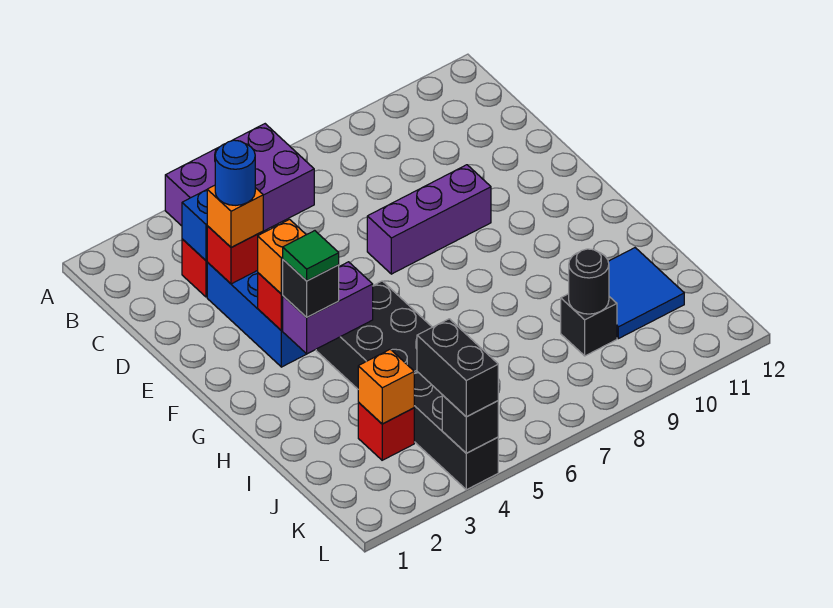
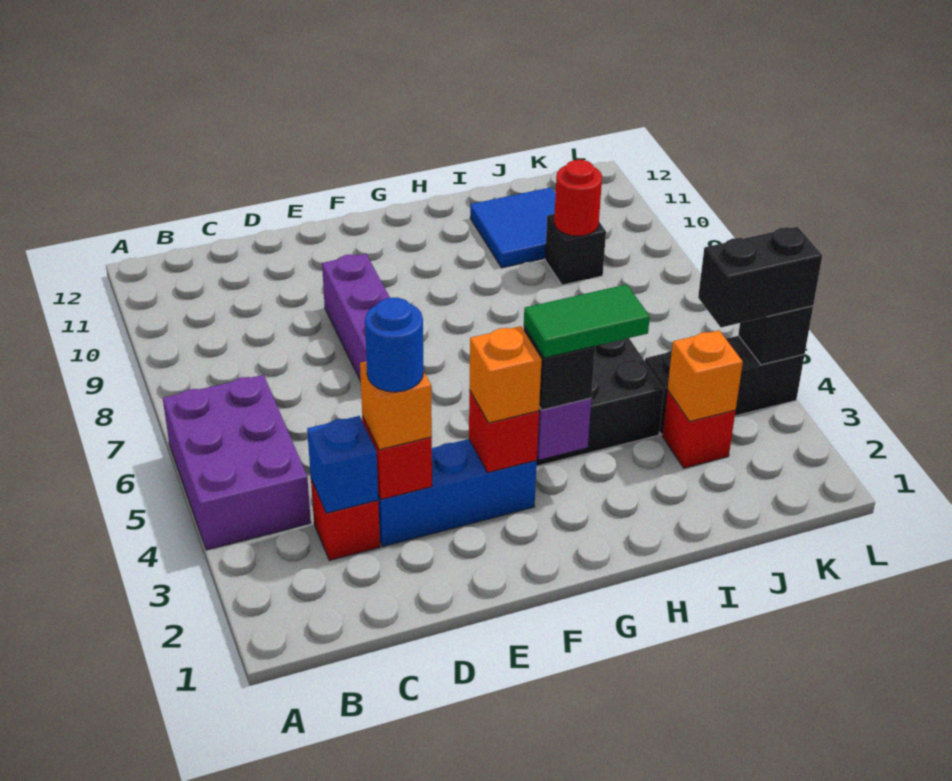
green tile G3 level 4 -> green tile G3:H3 level 4
black round brick J9 level 2 -> red round brick J9 level 2

